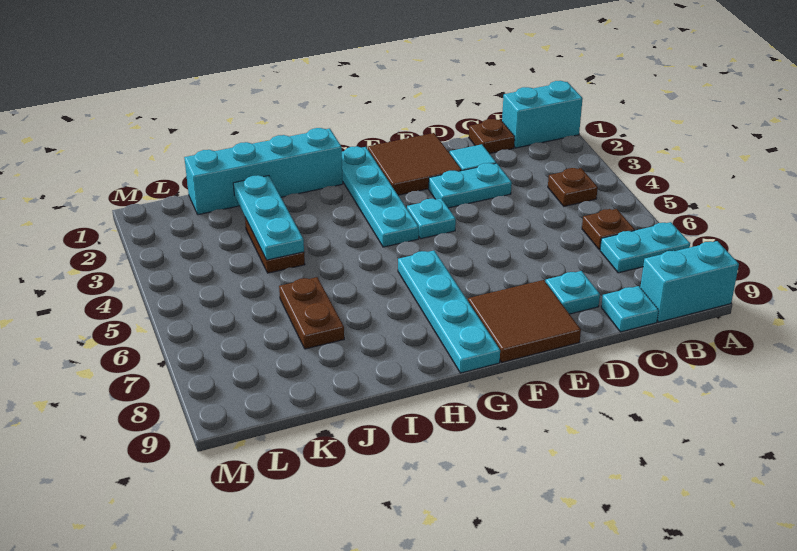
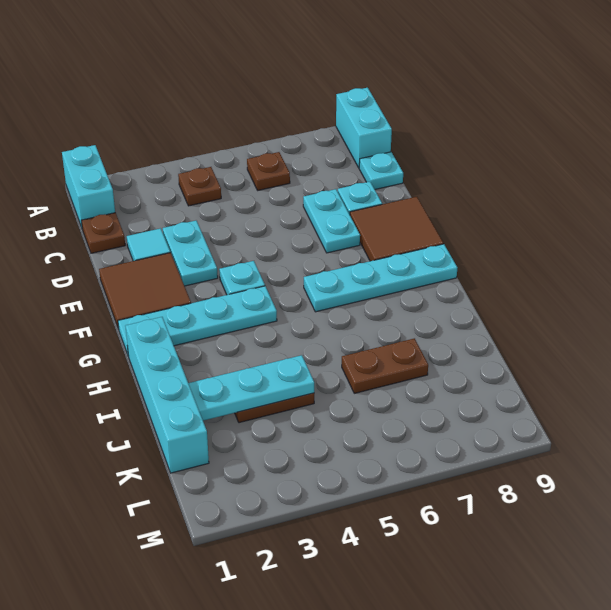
cyan plate A7:B7 level 1 -> cyan plate D7:E7 level 1

